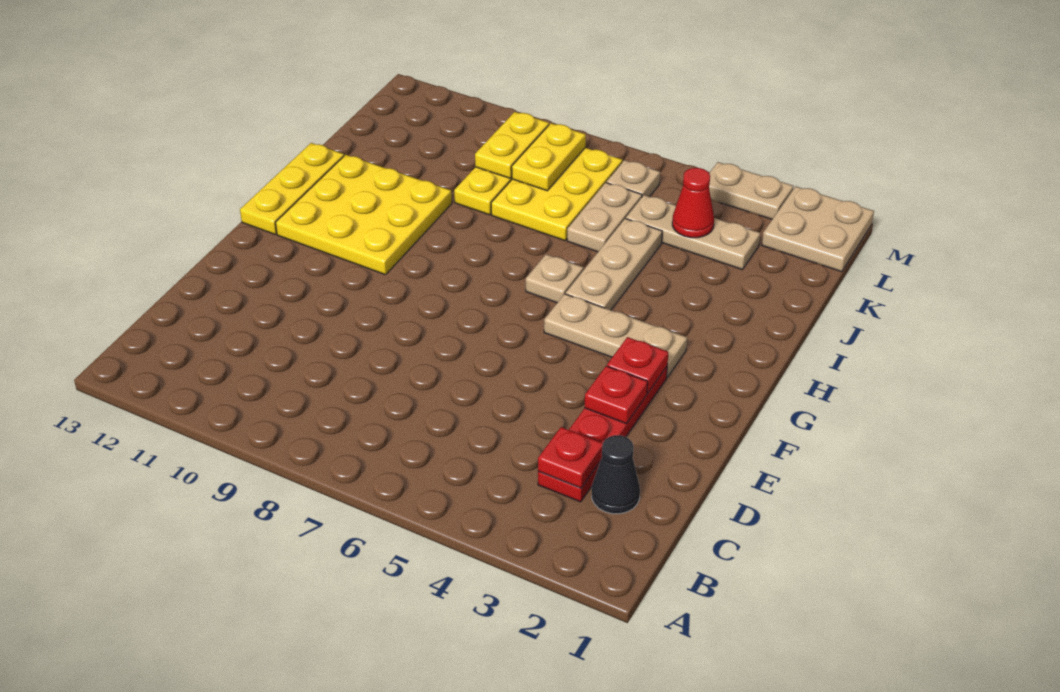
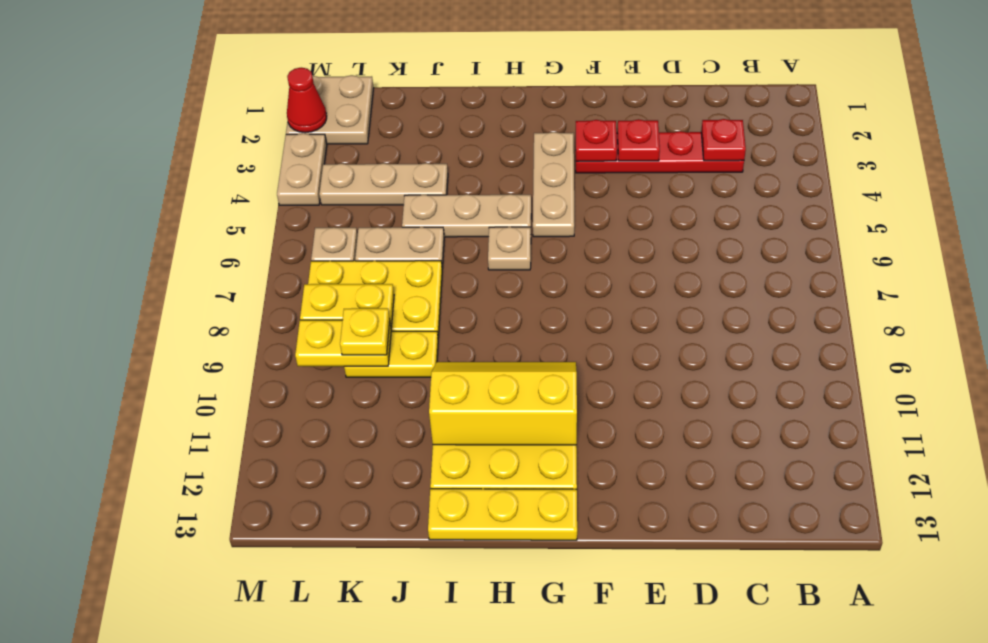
black cone C2 level 1 -> none
none -> yellow slope G10:I11 level 2 top 11
tan plate K3:K5 level 1 -> tan plate J4:L4 level 1
red cone K4 level 2 -> red cone M2 level 2
none -> yellow plate K9 level 3

